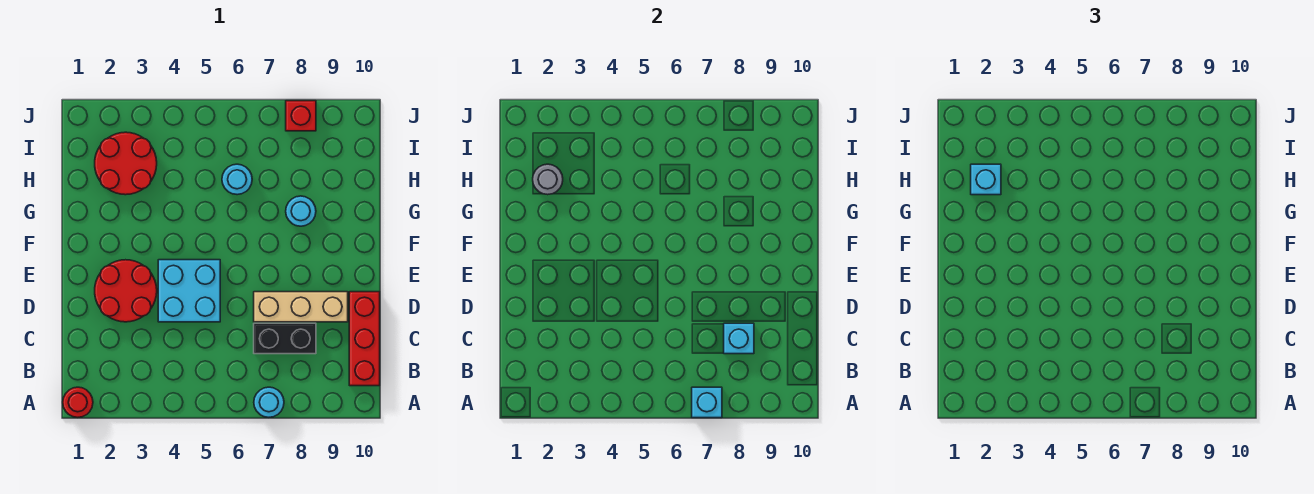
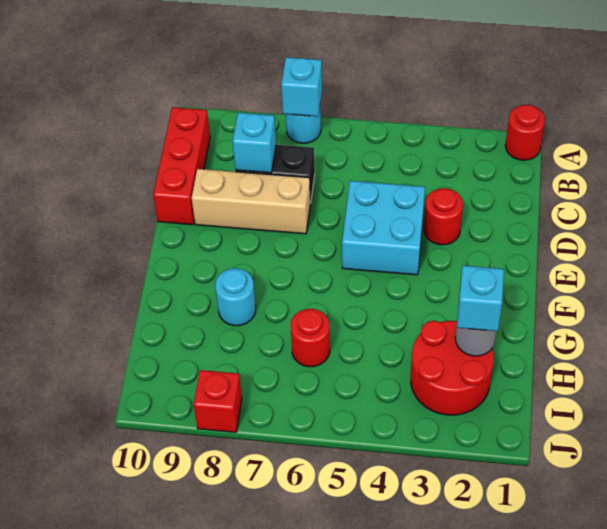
red round brick D2:E3 level 1 -> red round brick D3 level 1
cyan round brick H6 level 1 -> red round brick H6 level 1

